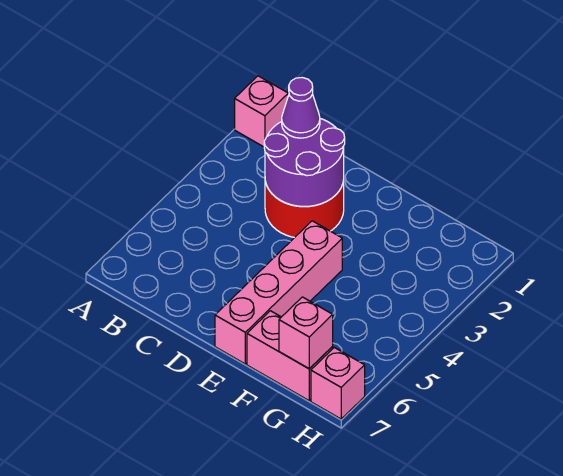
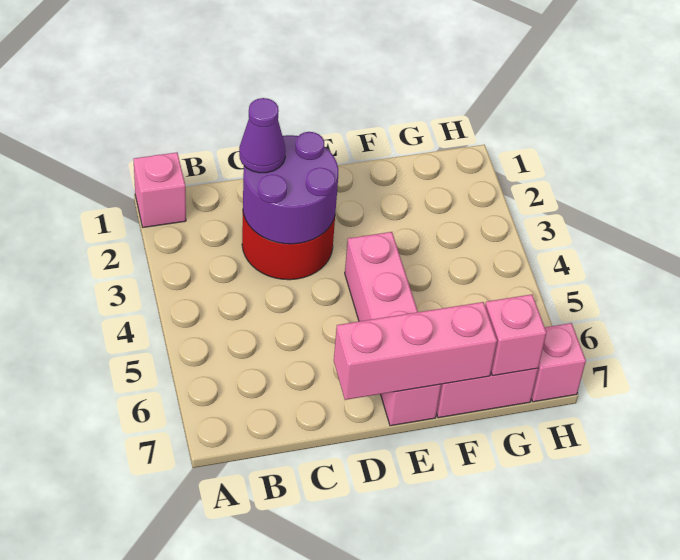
none -> pink brick D7:F7 level 2

